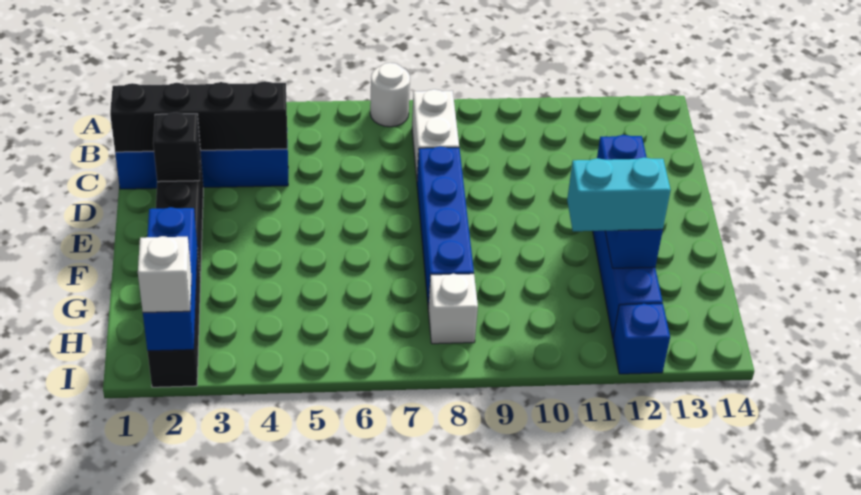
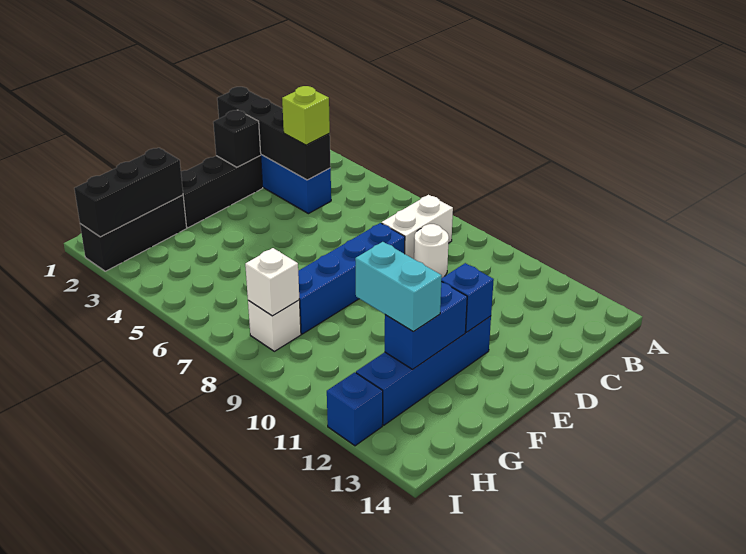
white round brick A7 level 1 -> white round brick C9 level 1
none -> lime brick C4 level 3
blue brick G2:I2 level 2 -> black brick G2:I2 level 2
white brick I2 level 3 -> white brick H8 level 2

